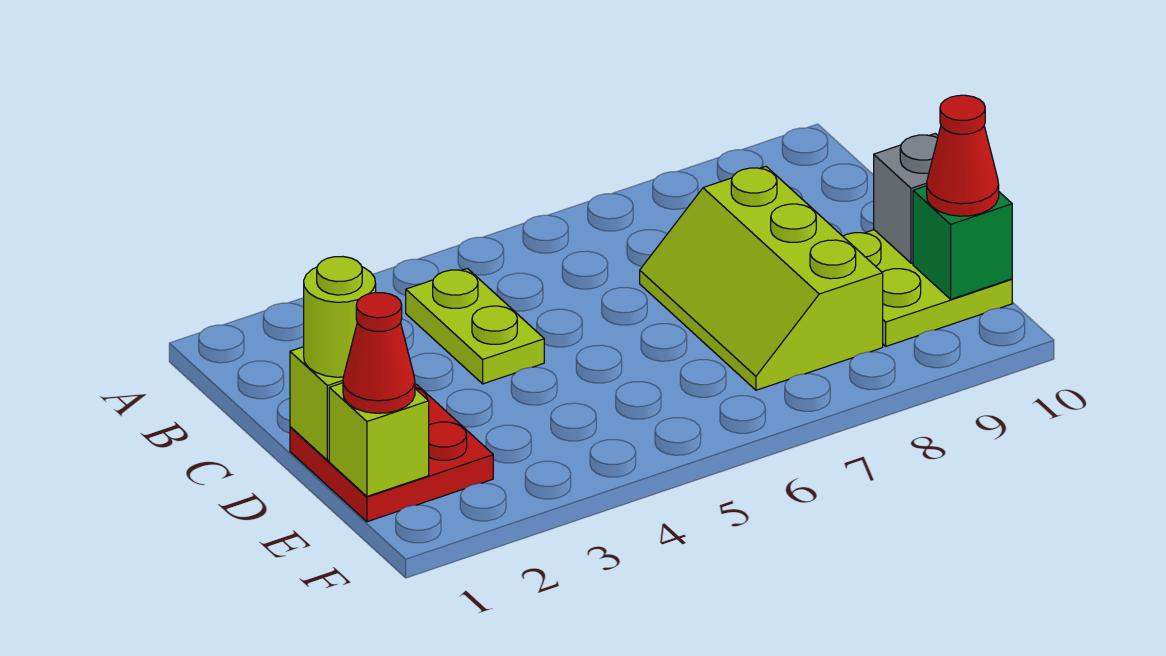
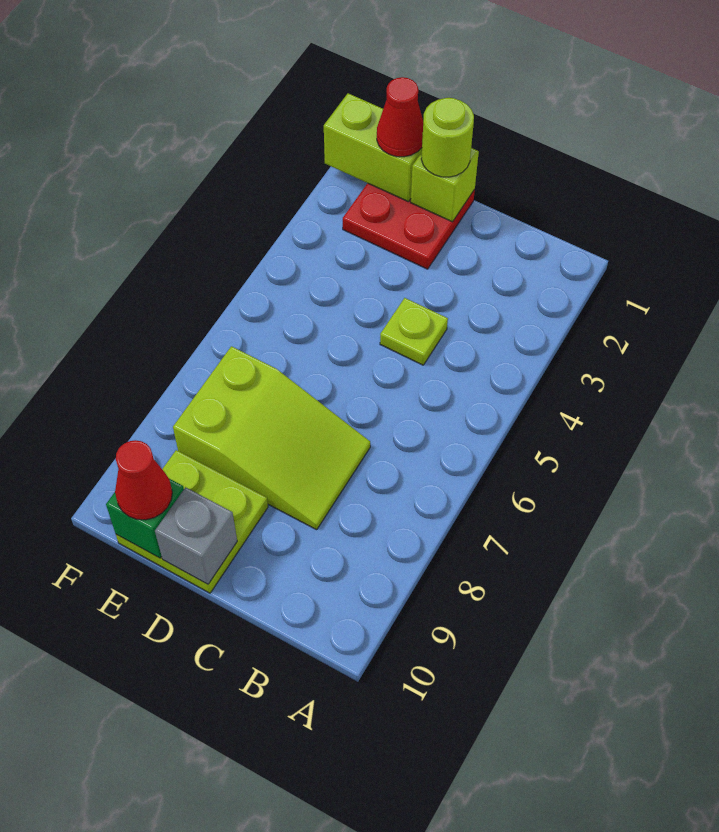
lime plate B4:C4 level 1 -> lime plate C4 level 1
lime slope C7:E8 level 1 top 8 -> lime slope C7:E8 level 1 top E
lime brick E1 level 2 -> lime brick E1:F1 level 2

